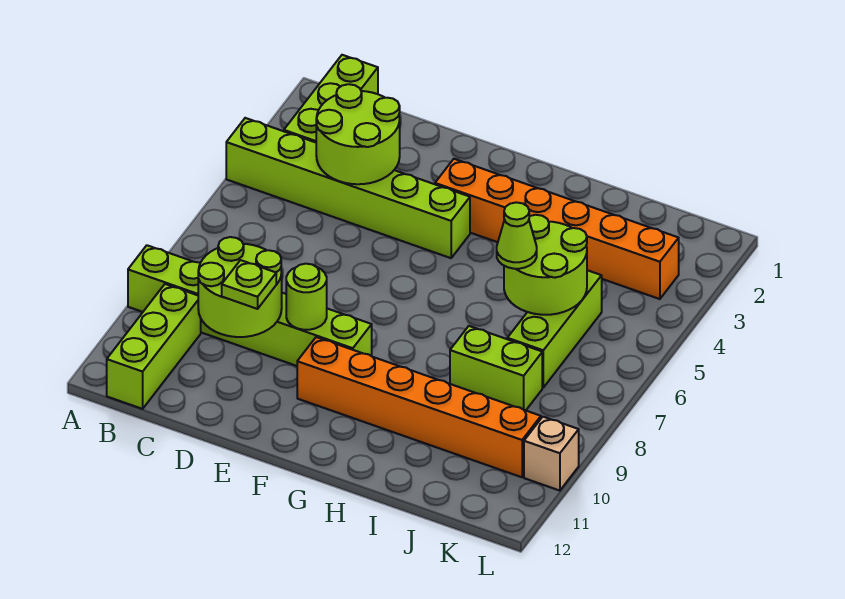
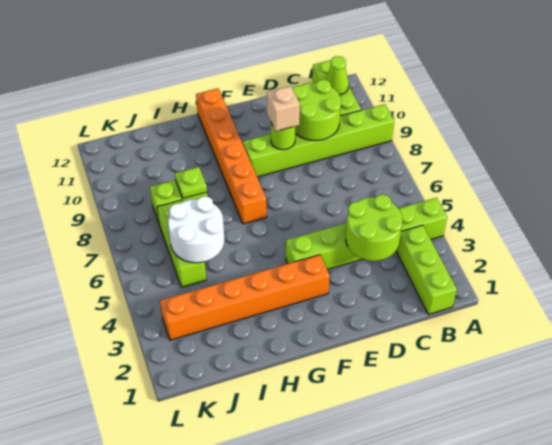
lime plate D10 level 3 -> lime plate I8 level 2
orange brick F10:K10 level 1 -> orange brick G7:G12 level 1
lime round brick I5:J6 level 2 -> white round brick I5:J6 level 2
lime cone I6 level 3 -> lime cone B11 level 2
tan brick L10 level 1 -> tan brick E9 level 3

